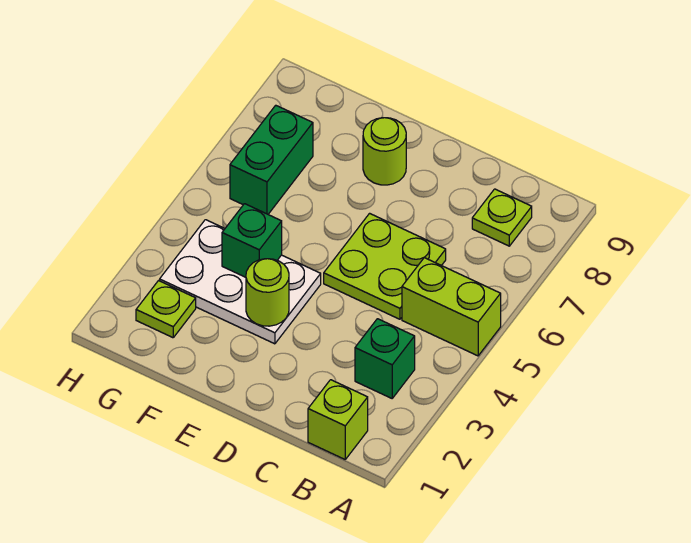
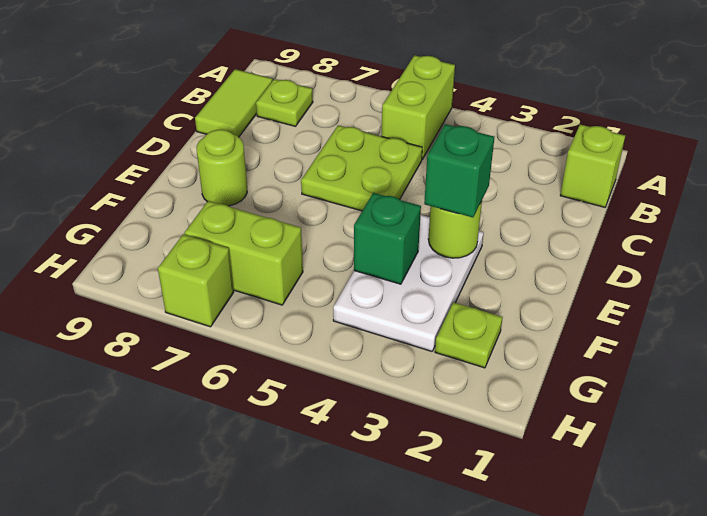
green brick B3 level 1 -> green brick E3 level 3
none -> lime tile B9:C9 level 1
green brick G6:G7 level 1 -> lime brick G6:G7 level 1
none -> lime brick H7 level 1

